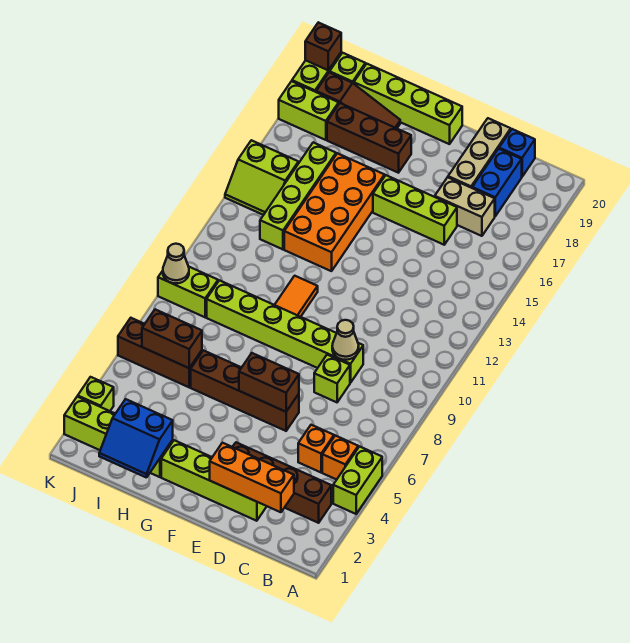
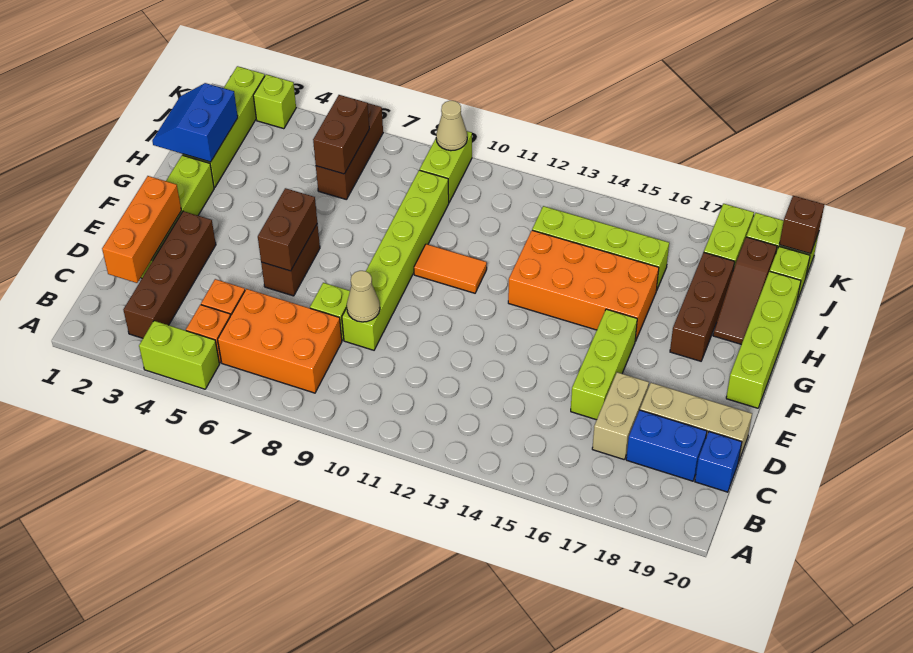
none -> orange brick B6:C8 level 1
brown brick E6:H6 level 1 -> brown brick E6:F6 level 1
lime slope J14:K15 level 1 top 15 -> none

